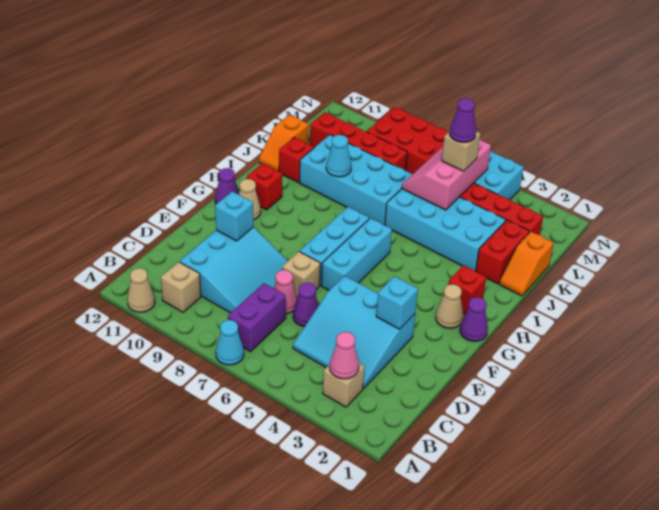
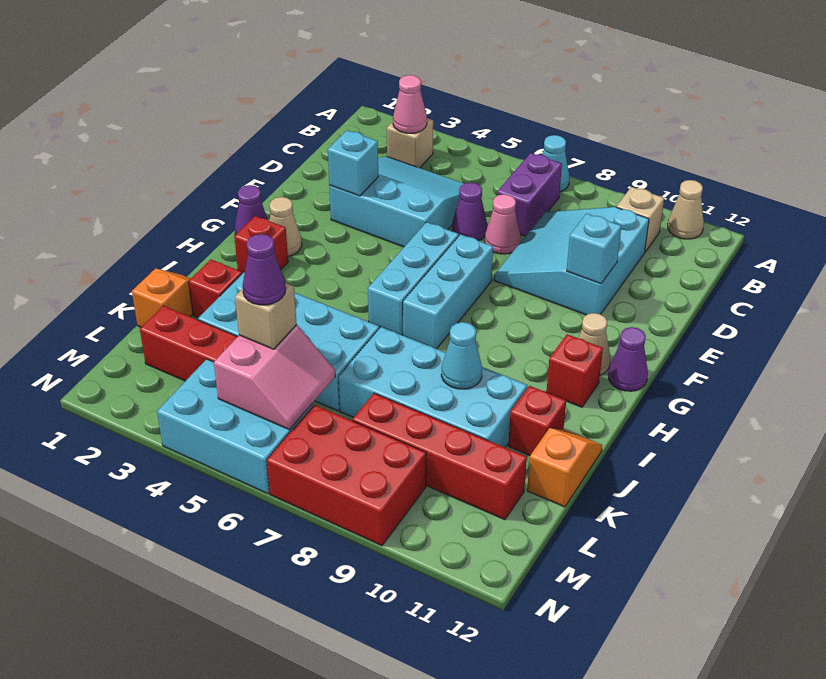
tan brick E7 level 1 -> none
red brick J2:K2 level 1 -> red brick J2 level 1
pink slope K5:M6 level 2 top 5 -> pink slope L5:M6 level 2 top 5

